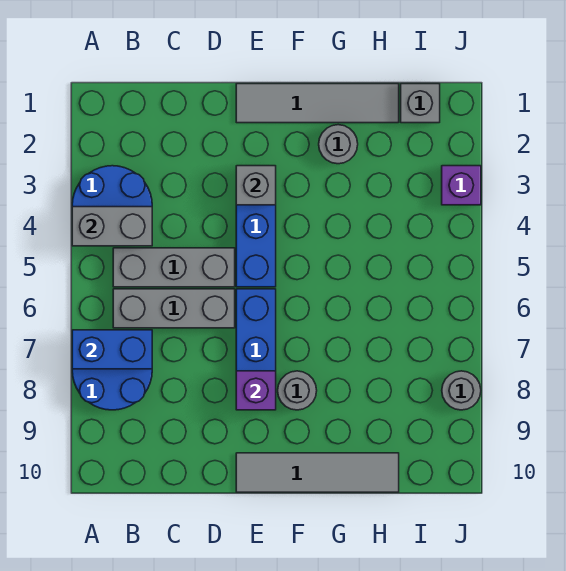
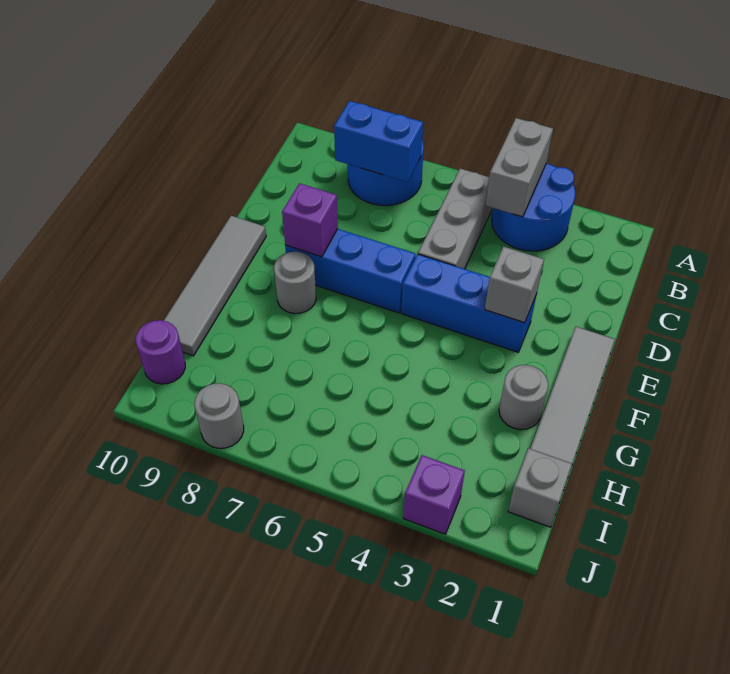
blue brick A7:B7 level 2 -> blue brick B7:B8 level 2
grey brick B6:D6 level 1 -> none
none -> purple round brick I10 level 1

